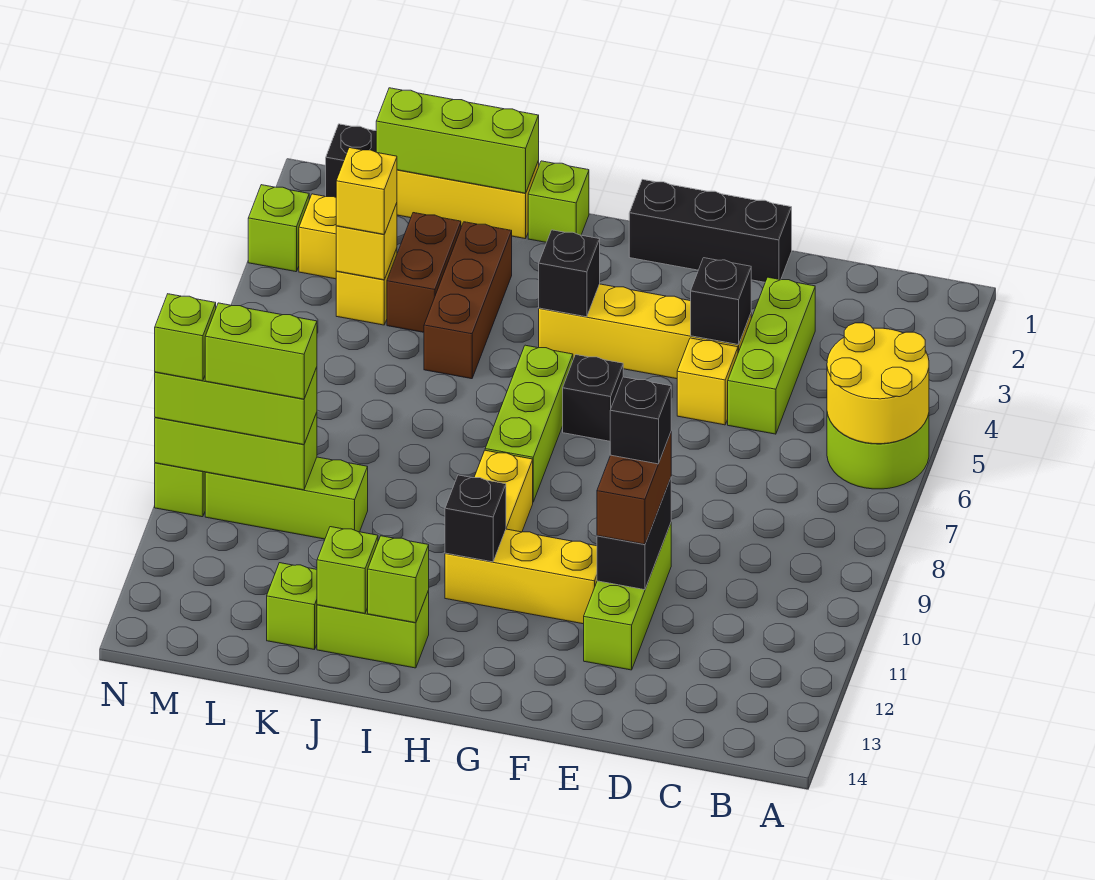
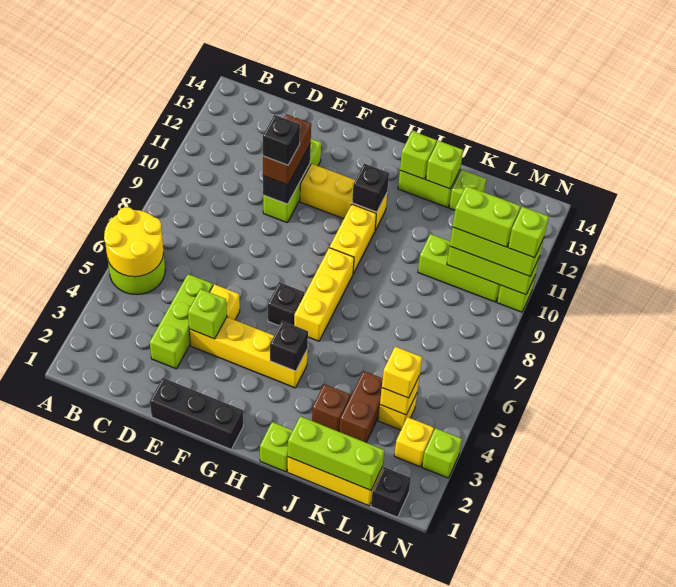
black brick E4 level 2 -> lime brick E4 level 2
lime brick H6:H8 level 1 -> yellow brick H6:H8 level 1
brown brick J3:J5 level 1 -> brown brick J3 level 1

